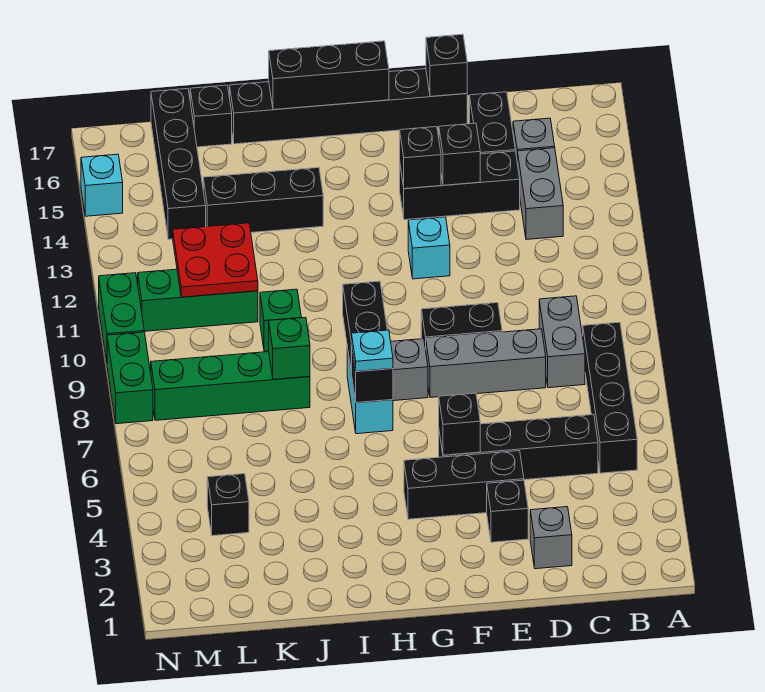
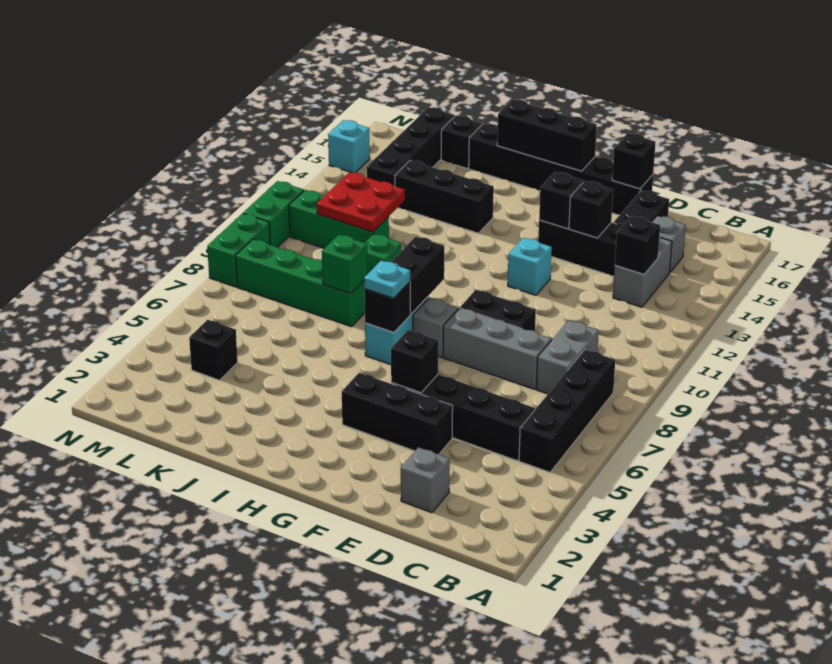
black brick E3 level 1 -> black brick C13 level 2

